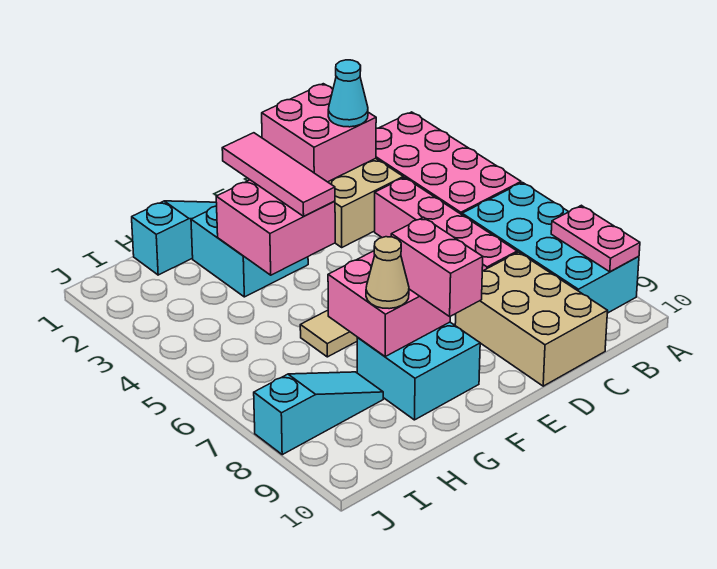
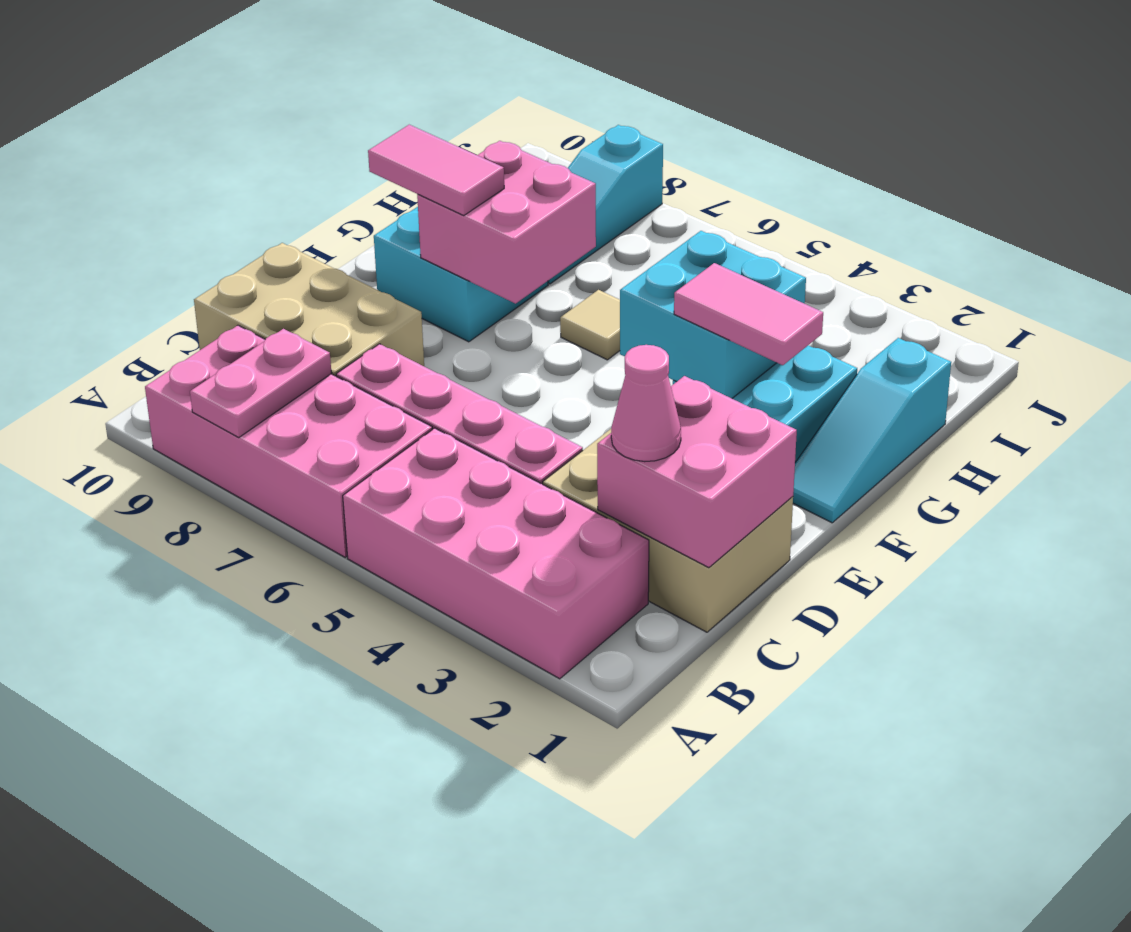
cyan brick A6:B9 level 1 -> pink brick A6:B9 level 1
pink plate A8:A9 level 2 -> pink plate A8:B8 level 2
cyan cone C2 level 3 -> pink cone C2 level 3
pink tile F2:F4 level 3 -> pink tile F2:F3 level 3
pink brick F3:G4 level 2 -> cyan brick F3:G4 level 2
pink brick F8:F9 level 3 -> pink tile F8:F9 level 3
tan cone G8 level 3 -> none

